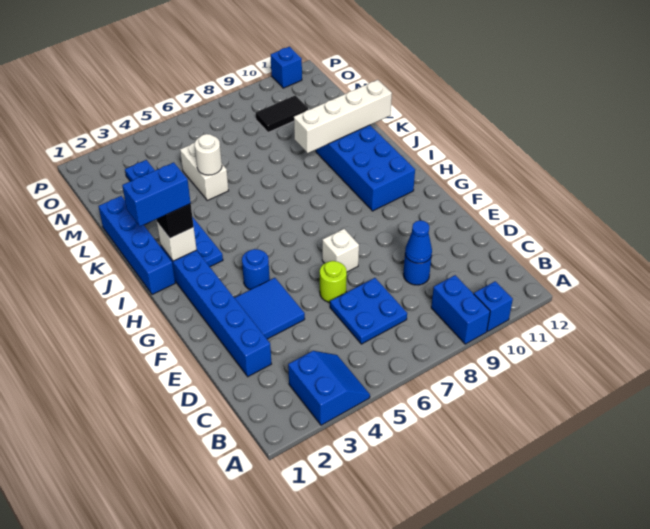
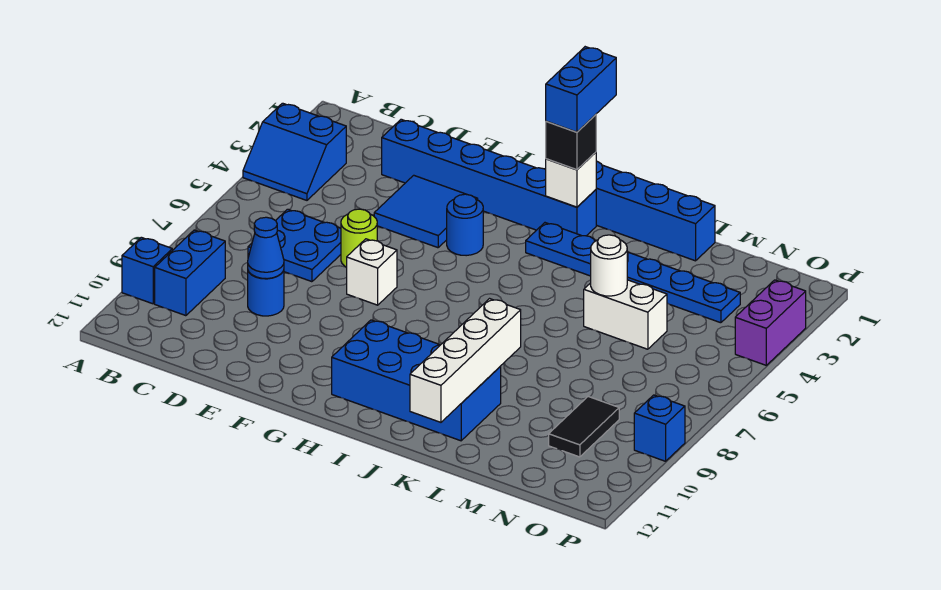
blue brick A9:B9 level 1 -> blue brick B9:B10 level 1
none -> purple brick P3:P4 level 1
blue brick P11 level 1 -> blue brick P9 level 1

